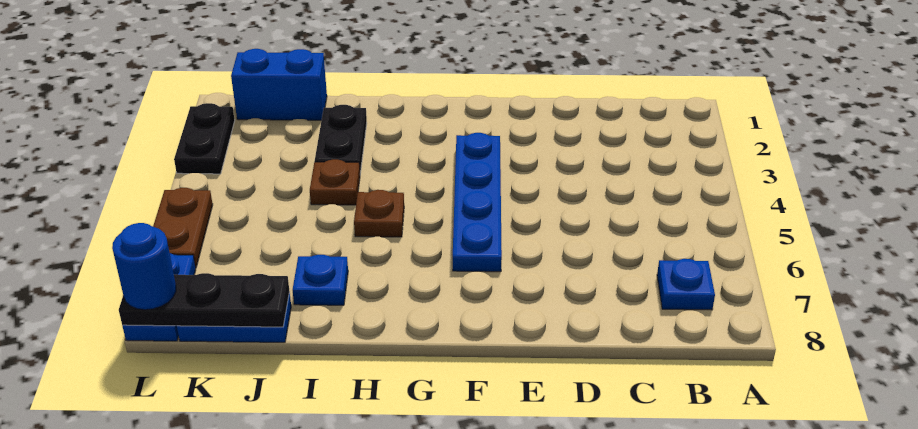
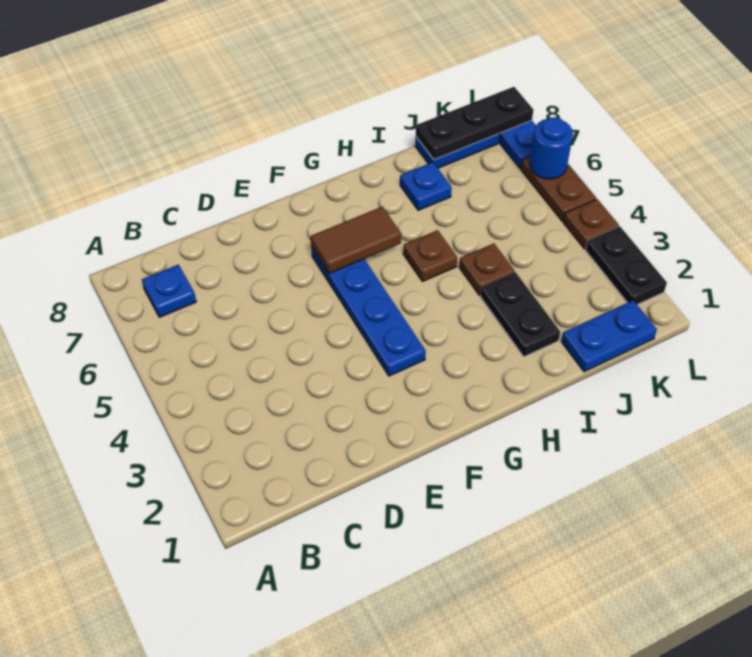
none -> brown tile F6:G6 level 2
blue brick J1:K1 level 1 -> blue plate J1:K1 level 1
none -> brown plate L4 level 1
blue round brick L8 level 3 -> blue round brick L6 level 2

